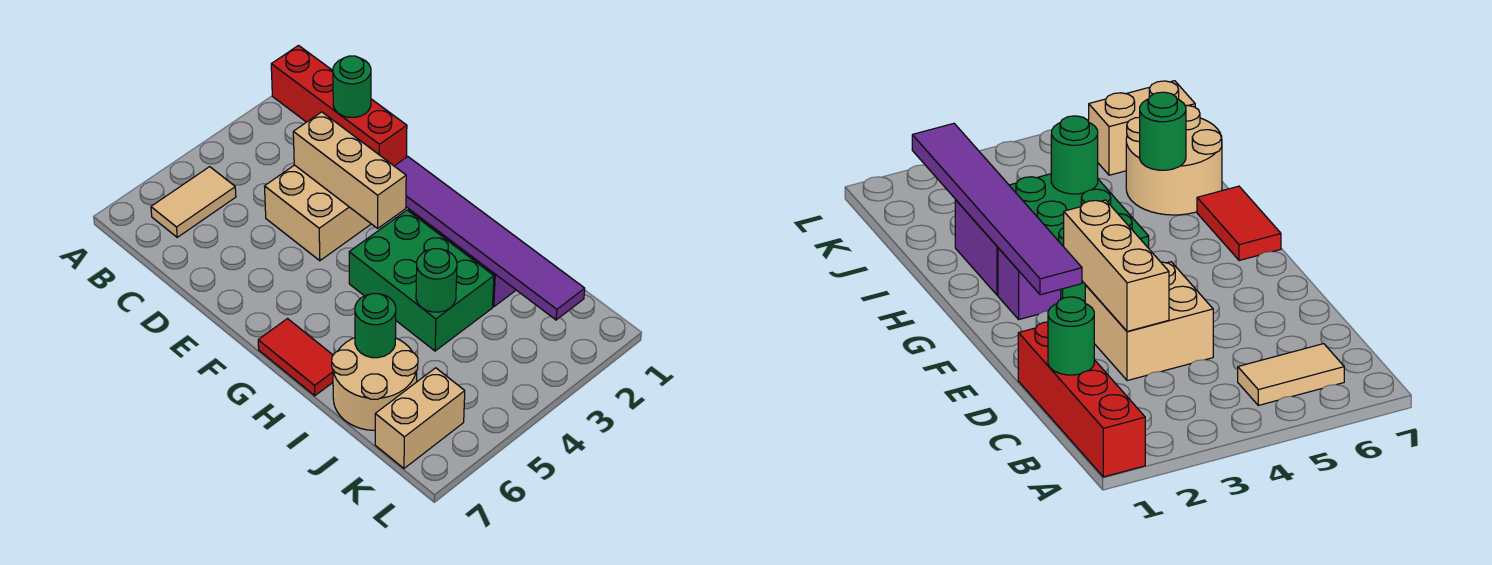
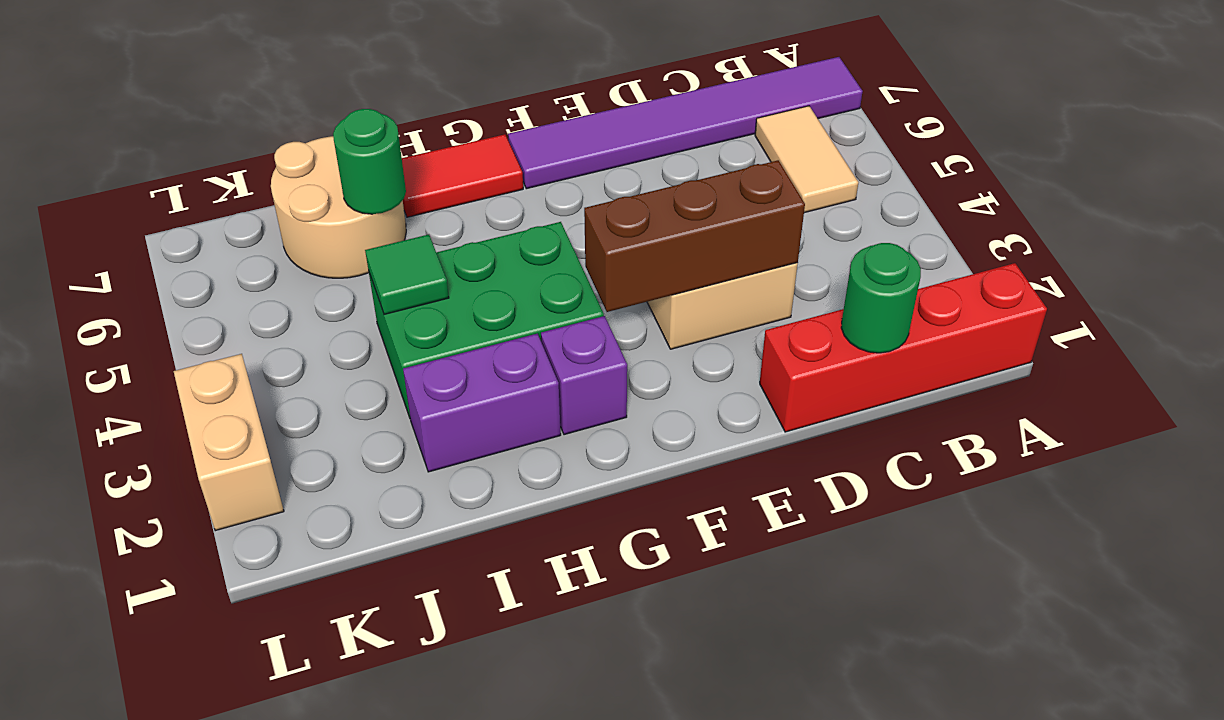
tan brick D3:F3 level 2 -> brown brick D3:F3 level 2
purple tile F2:K2 level 2 -> purple tile A7:F7 level 1
green round brick I4 level 2 -> green tile I4 level 2
tan brick K6:K7 level 1 -> tan brick L2:L3 level 1

